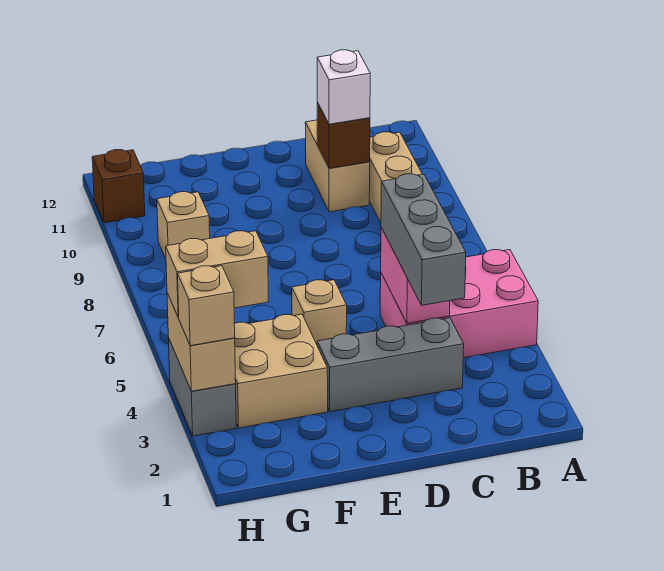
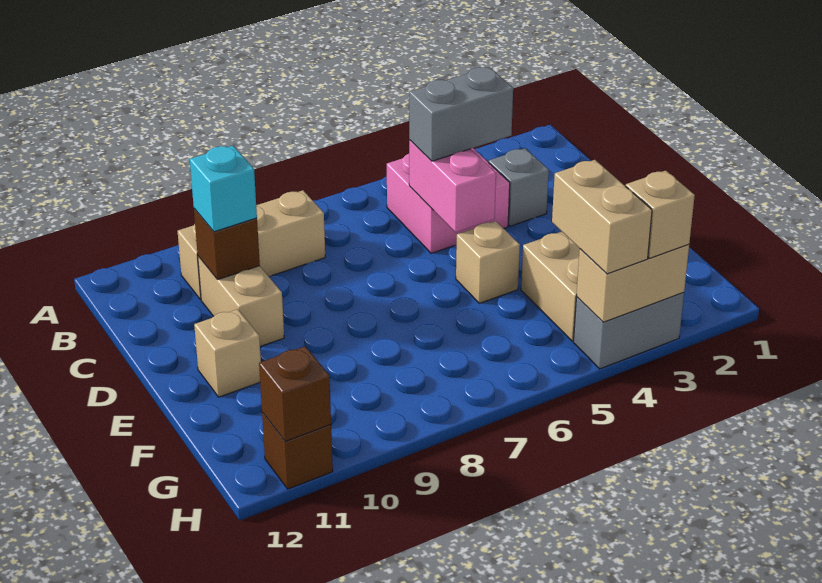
pink brick A4:C5 level 1 -> pink brick B4:C5 level 1
grey brick C3:E3 level 1 -> grey brick C3 level 1
grey brick C3:C5 level 3 -> grey brick C4:C5 level 3
pink brick C4:C5 level 2 -> pink brick C5:D5 level 2
tan brick C10:C11 level 1 -> tan brick C10:D10 level 1
white brick C10 level 3 -> cyan brick C10 level 3
tan brick G9 level 1 -> tan brick E11 level 1
none -> brown brick H11 level 2

